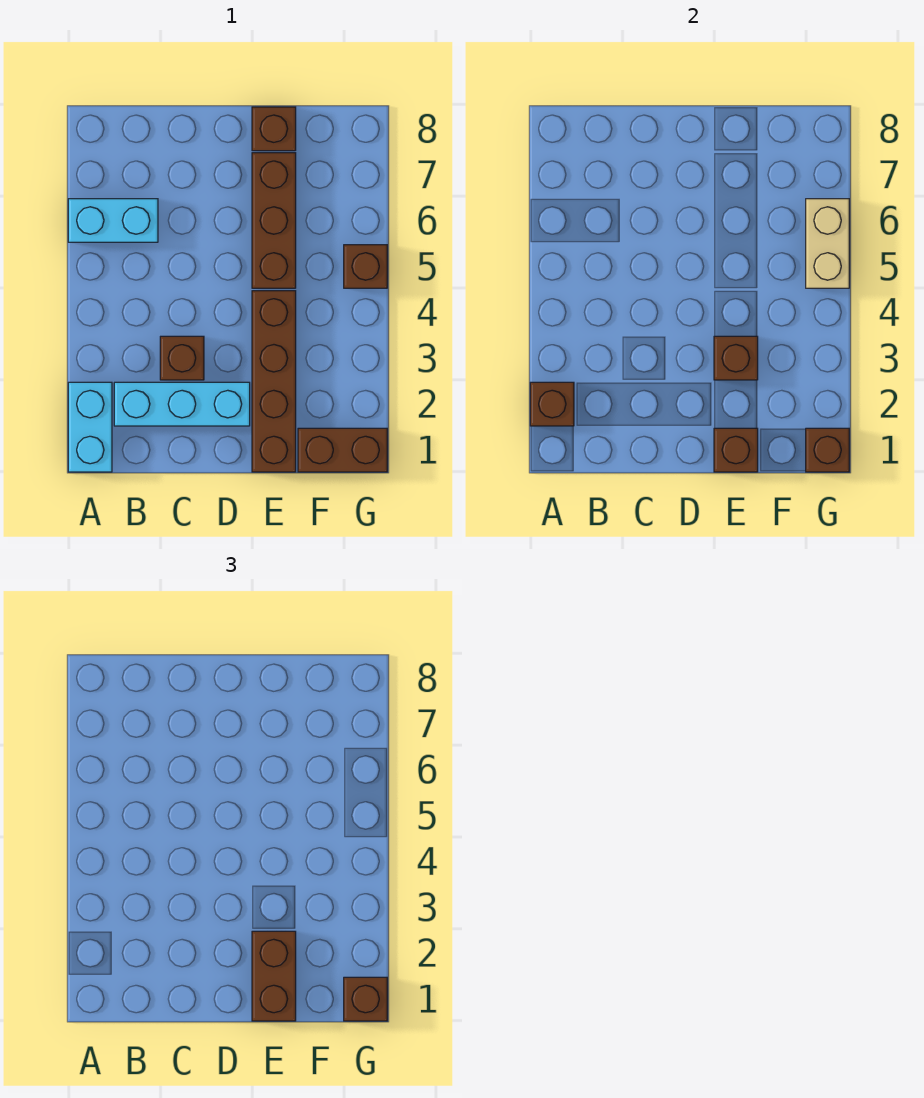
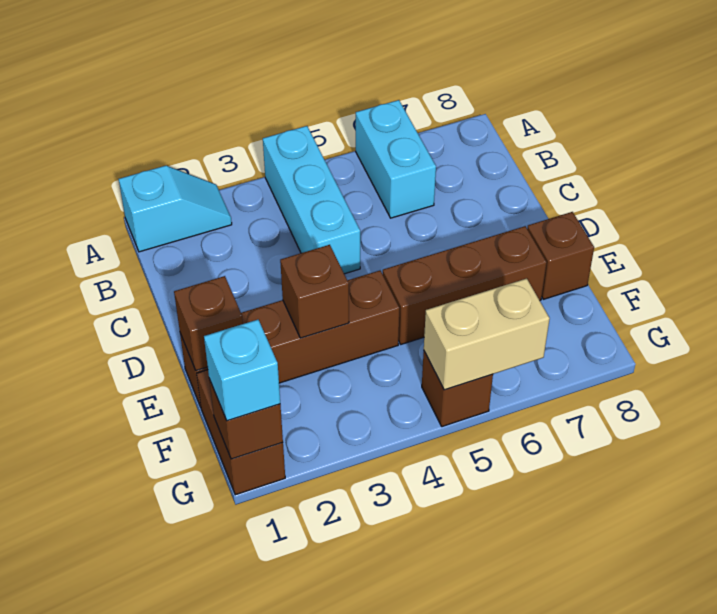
cyan brick A1:A2 level 1 -> cyan slope A1:A2 level 1 top 1
brown brick A2 level 2 -> none
cyan brick B2:D2 level 1 -> cyan brick A4:C4 level 1
brown brick C3 level 1 -> none
brown brick E1:E2 level 3 -> none
brown brick G1 level 3 -> cyan brick G1 level 3

